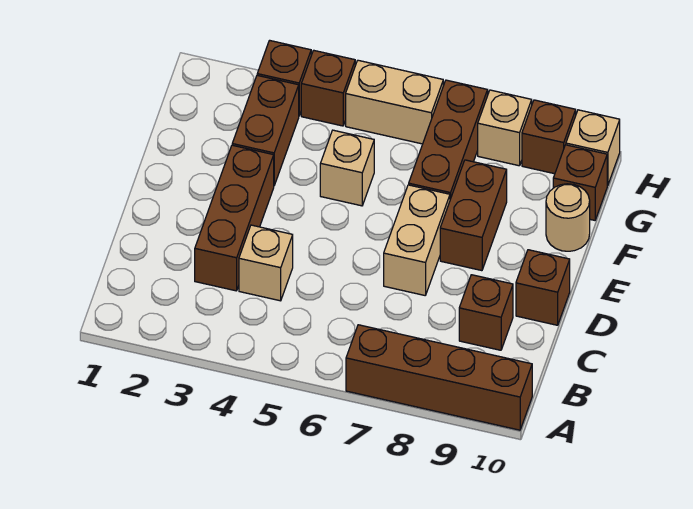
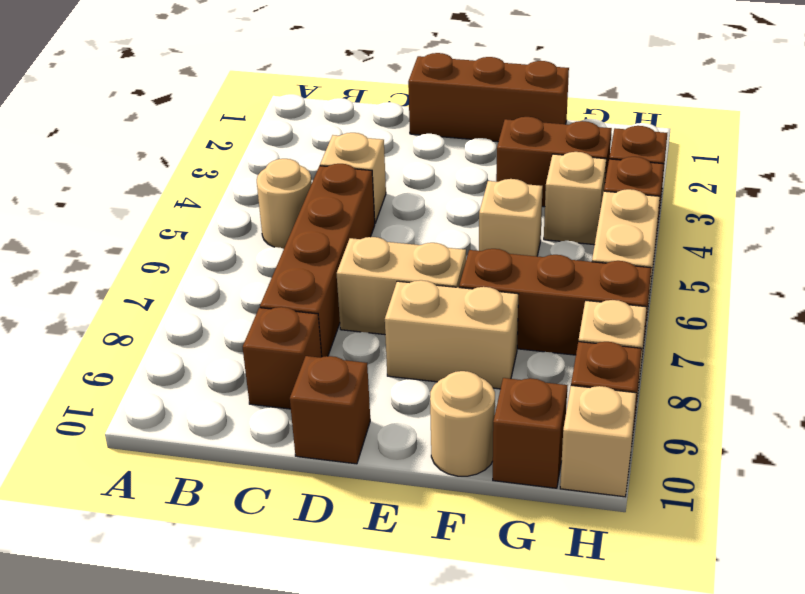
brown brick A7:A10 level 1 -> brown brick C5:C8 level 1
none -> tan round brick B5 level 1
brown brick C3:E3 level 1 -> brown brick D1:F1 level 1
brown brick E8:F8 level 1 -> tan brick E8:F8 level 1
none -> tan brick G4 level 1

